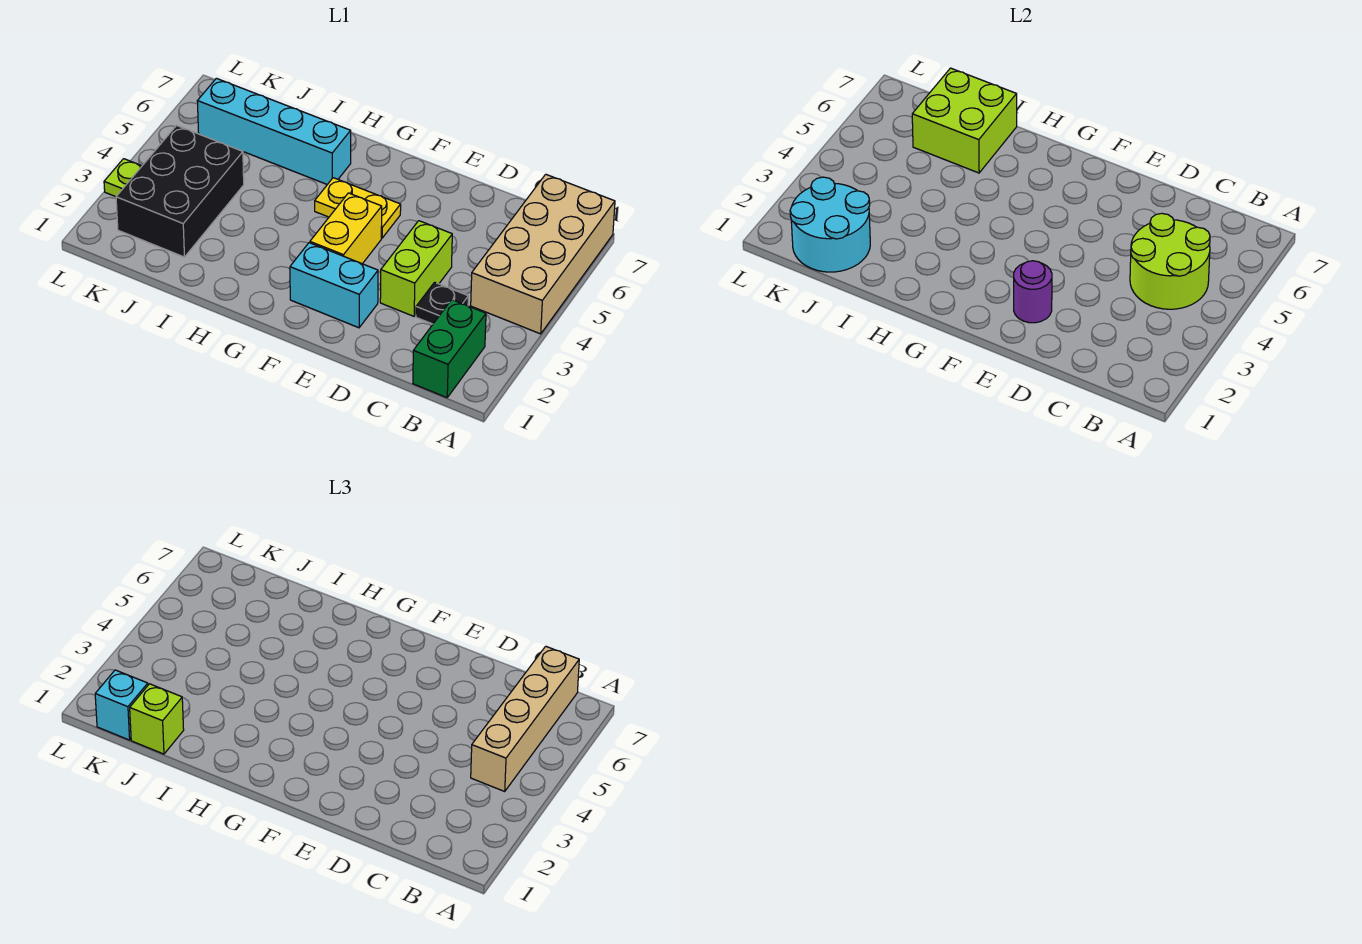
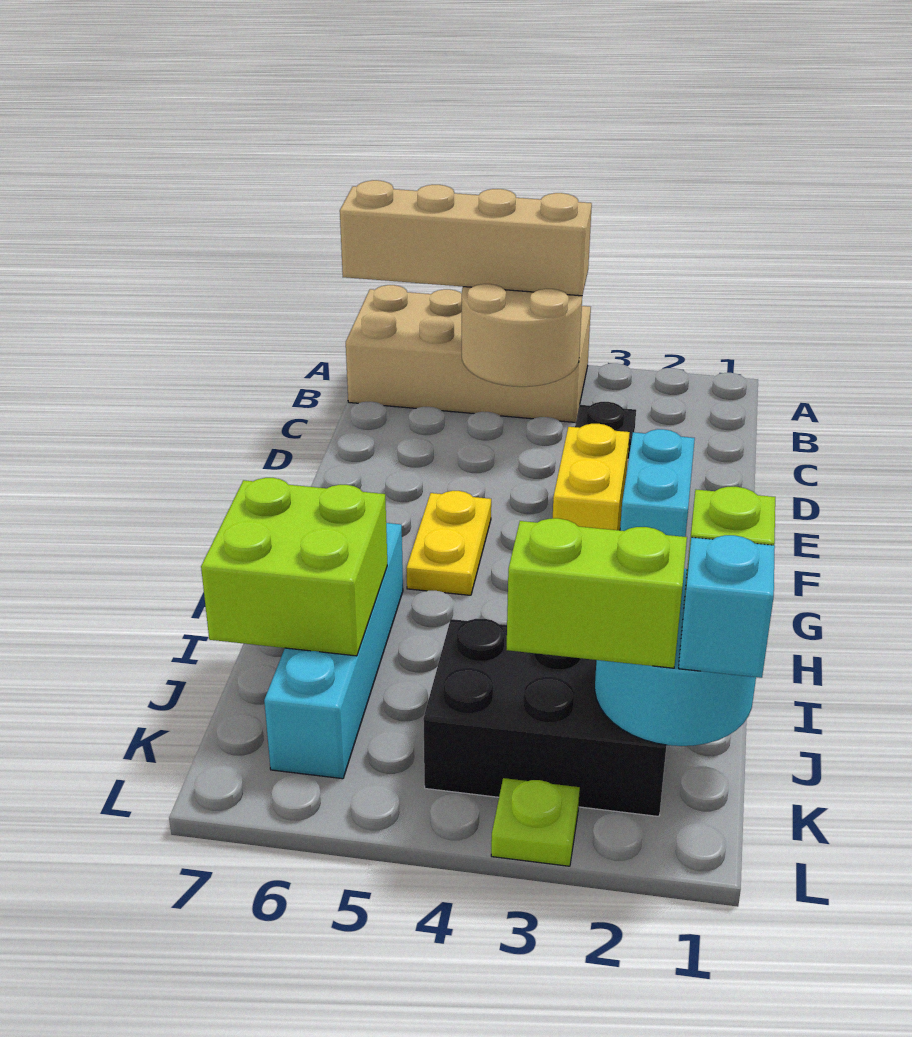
green brick B1:B2 level 1 -> none
lime round brick B4:C5 level 2 -> tan round brick B4:C5 level 2
lime brick D3:D4 level 1 -> lime brick K2:K3 level 3
purple round brick E2 level 2 -> none
yellow brick F3:F4 level 1 -> yellow brick E3:F3 level 1

